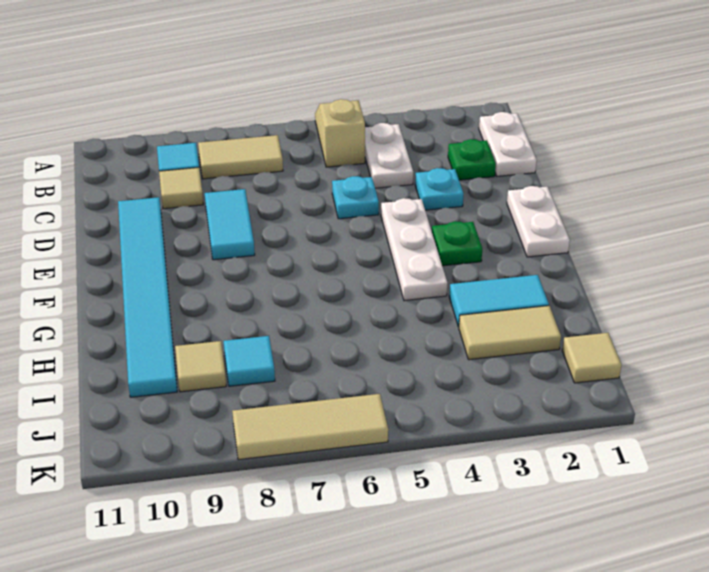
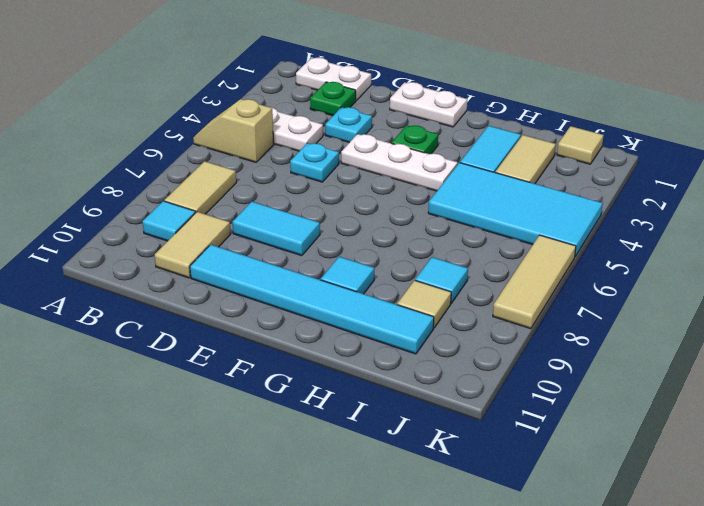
tan tile C9 level 1 -> tan tile C9:C10 level 1
none -> cyan tile G9 level 1
none -> cyan tile H4:K5 level 1

